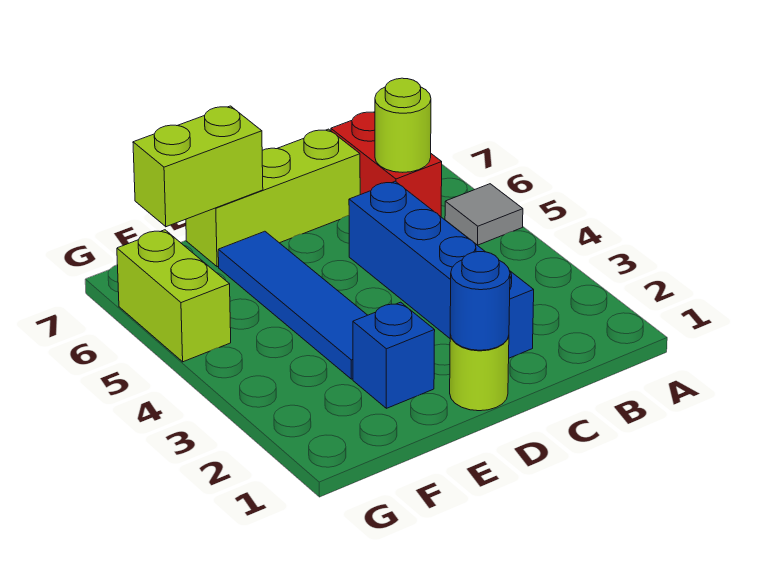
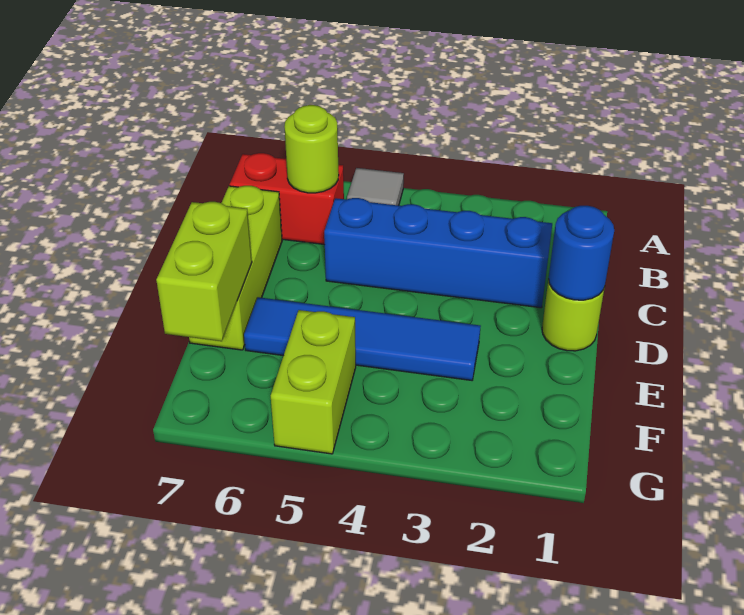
blue brick E2 level 1 -> none
lime brick G5:G6 level 1 -> lime brick F5:G5 level 1

